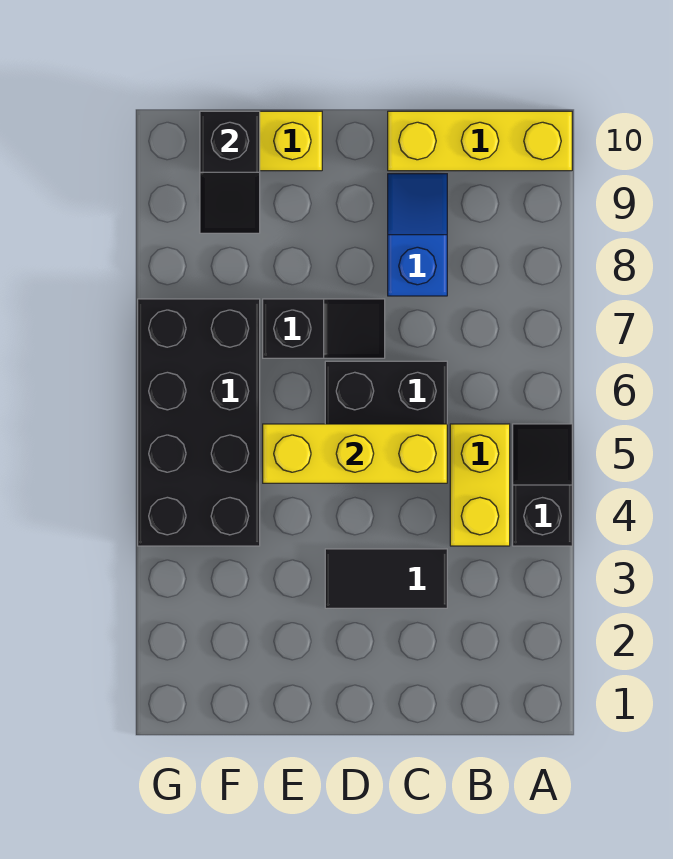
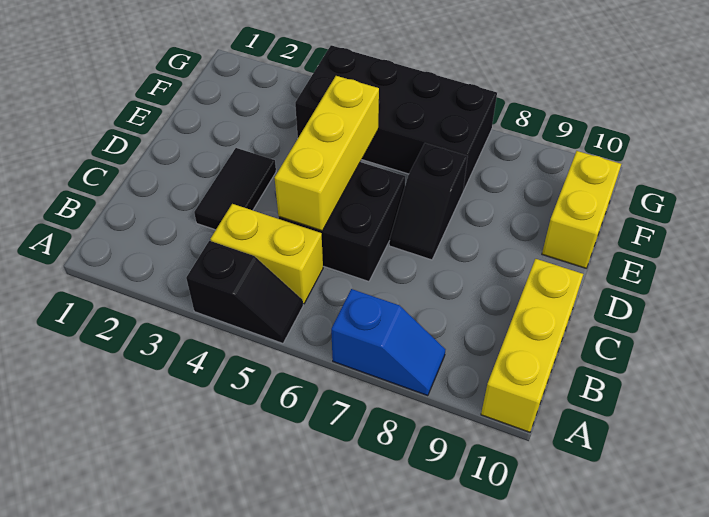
blue slope C8:C9 level 1 top 8 -> blue slope A7:A8 level 1 top 7
black slope F9:F10 level 2 top 10 -> none

